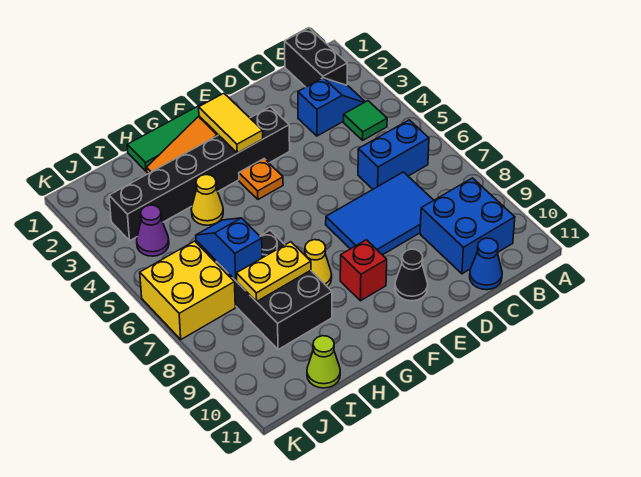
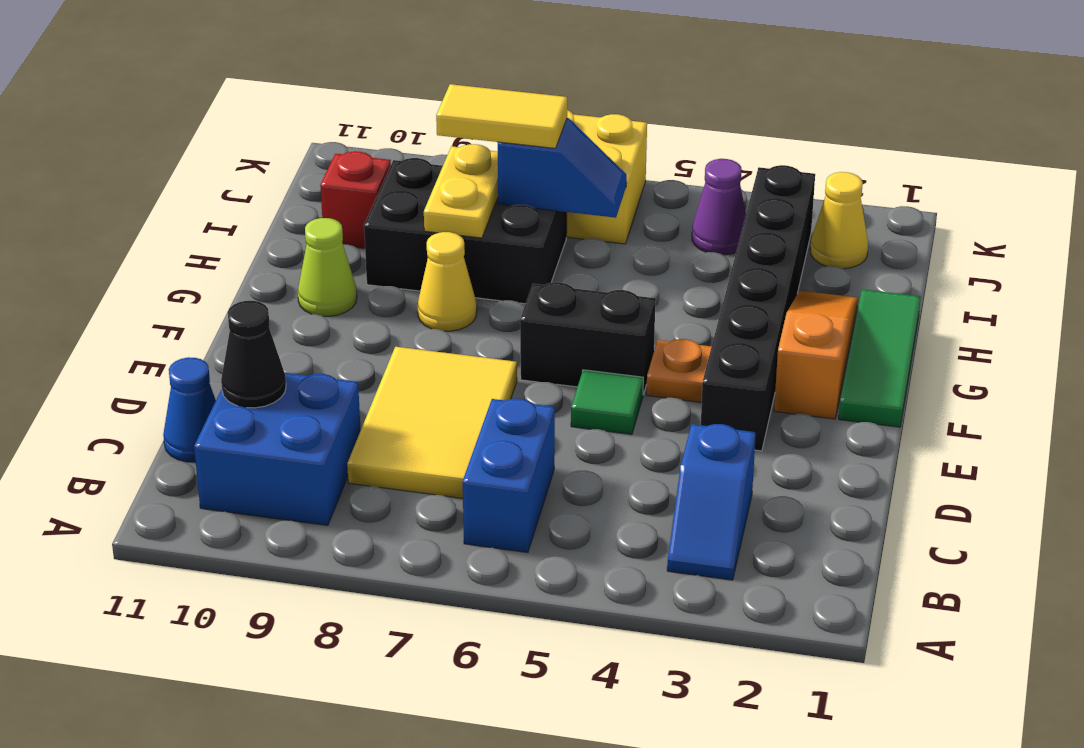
black brick B1:B2 level 1 -> black brick F5:F6 level 1
green tile B4 level 1 -> green tile E5 level 1
blue tile C7:E8 level 1 -> yellow tile C7:E8 level 1
black cone E10 level 1 -> black cone C10 level 2
yellow tile F2:F3 level 2 -> yellow tile I7:I8 level 3
red brick F9 level 1 -> red brick I10 level 1
yellow cone H4 level 1 -> yellow cone J2 level 1
lime cone I11 level 1 -> lime cone G10 level 1

